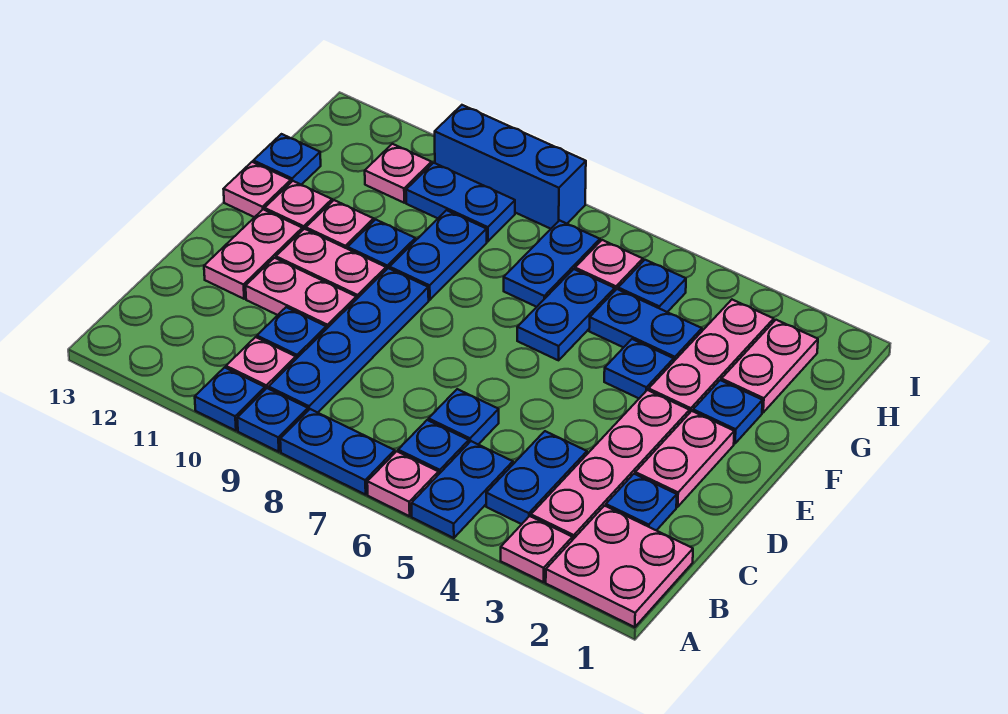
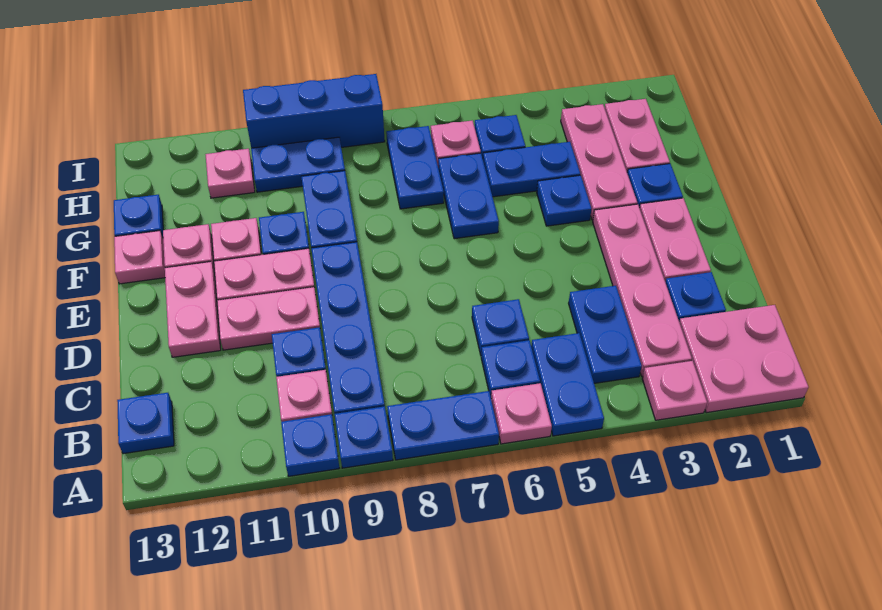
none -> blue plate B13 level 1

